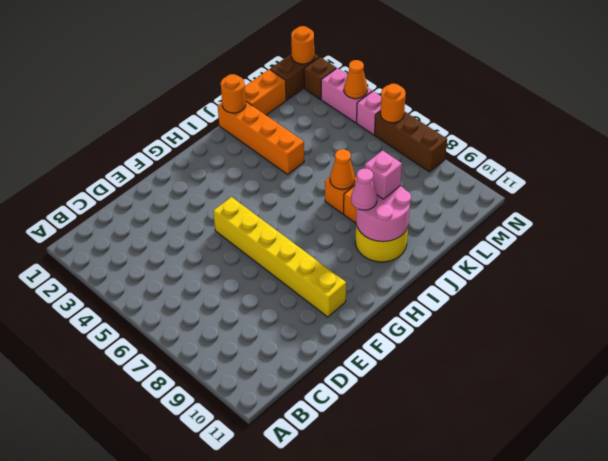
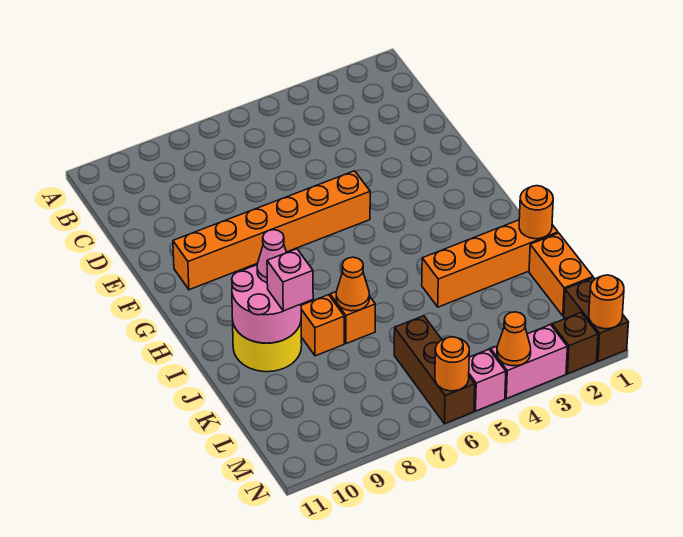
yellow brick F5:F10 level 1 -> orange brick F5:F10 level 1
brown brick N6:N8 level 1 -> brown brick L6:N6 level 1

